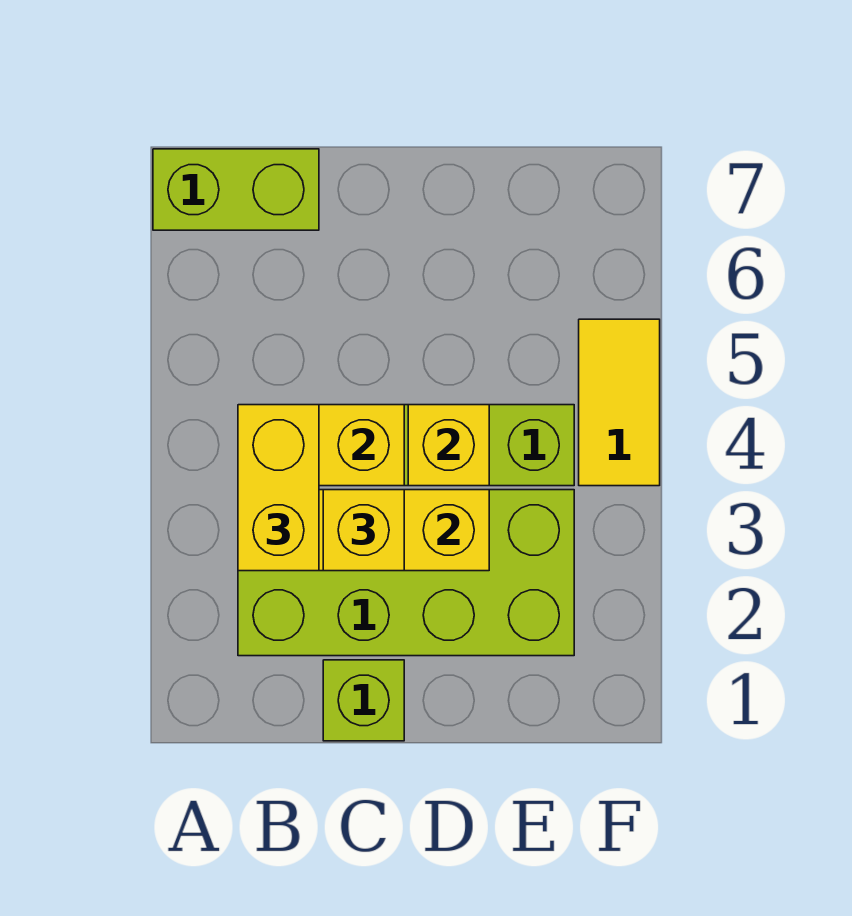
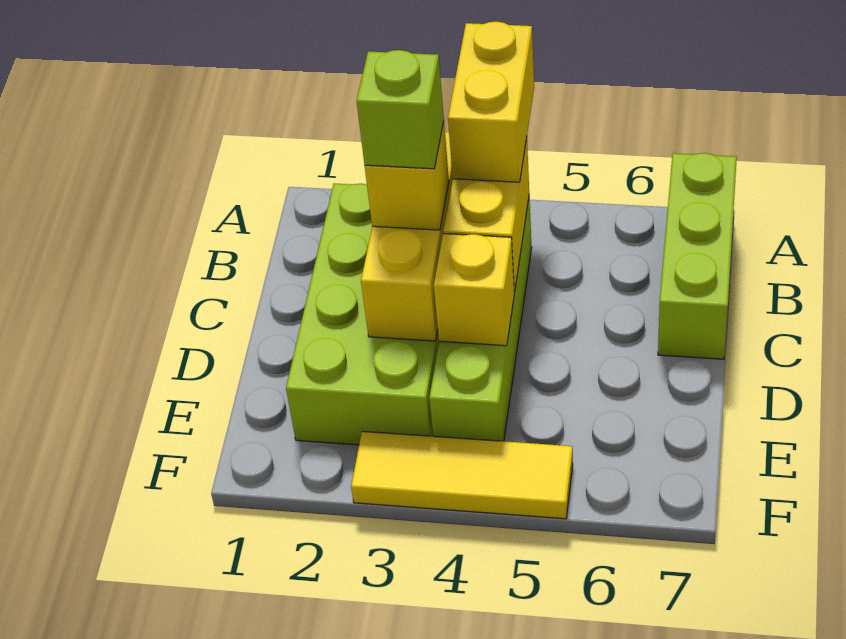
lime brick A7:B7 level 1 -> lime brick A7:C7 level 1
yellow brick B3:B4 level 3 -> yellow brick A4:B4 level 3
lime brick C1 level 1 -> lime brick C3 level 4
yellow tile F4:F5 level 1 -> yellow tile F3:F5 level 1

